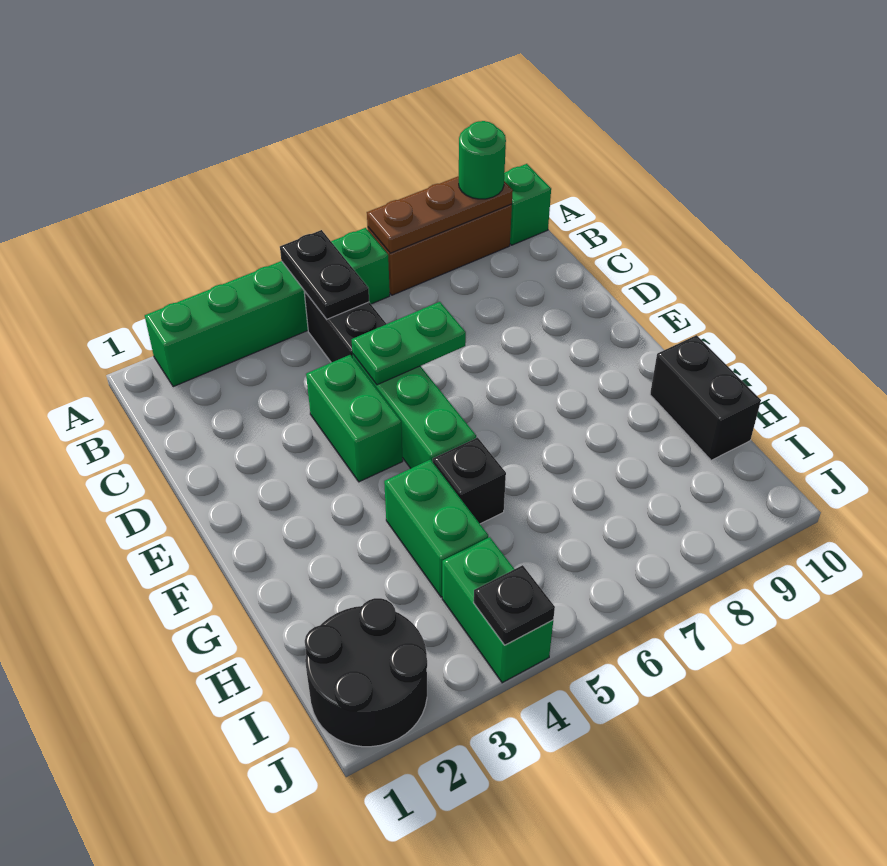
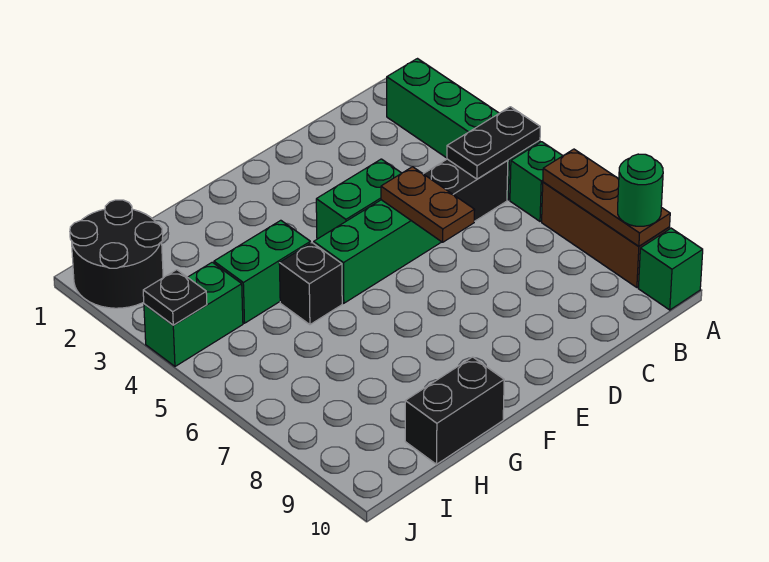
green plate D5:D6 level 2 -> brown plate D5:D6 level 2

